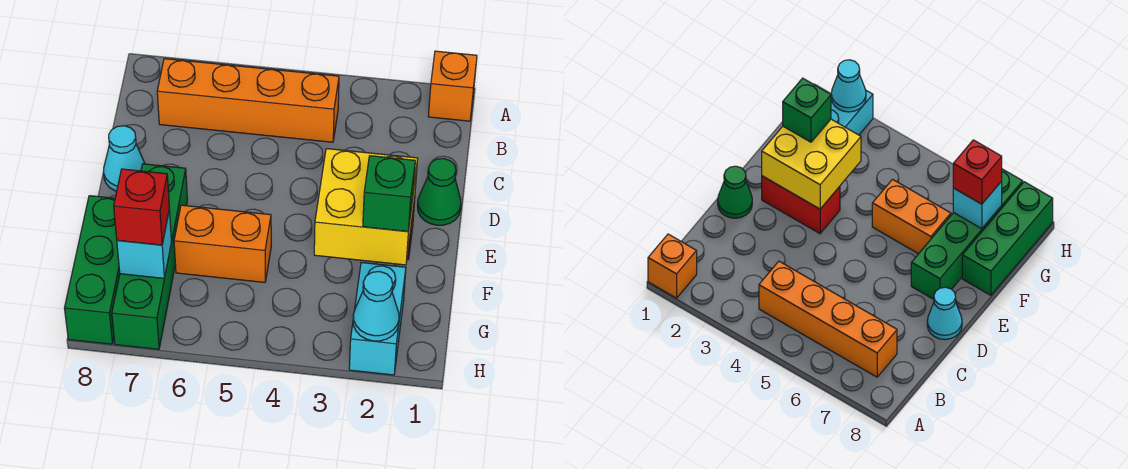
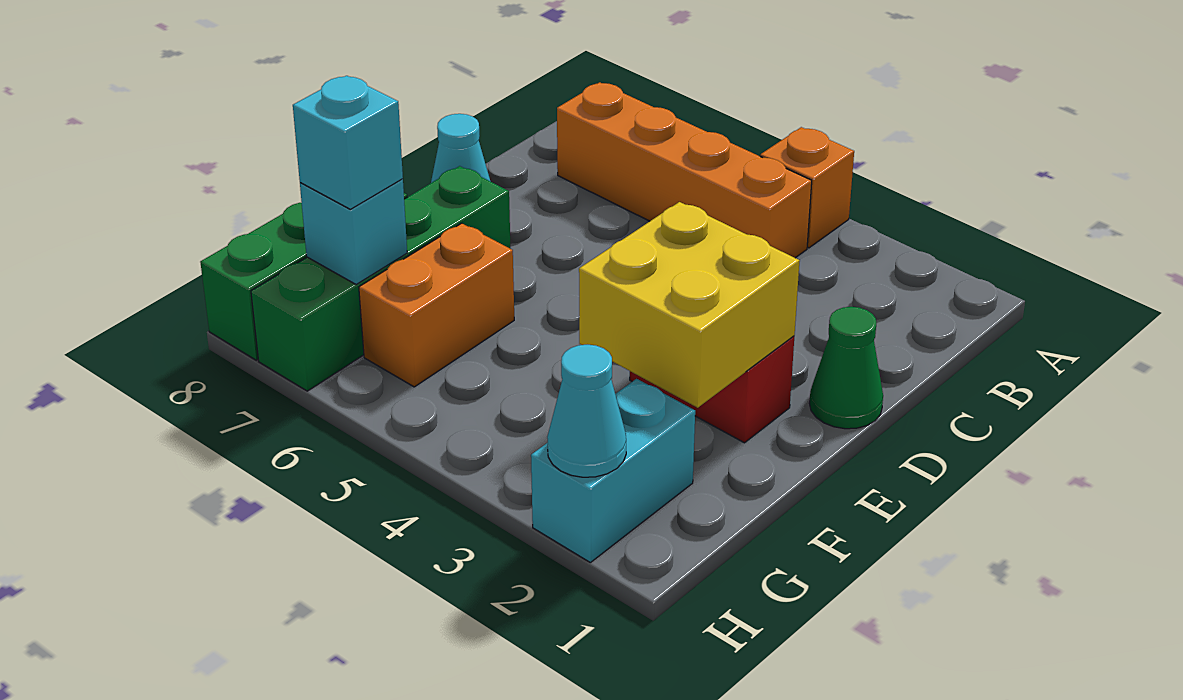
orange brick A1 level 1 -> orange brick A4 level 1
green brick F2 level 3 -> none
orange brick F5:F6 level 1 -> orange brick F6:G6 level 1
red brick G7 level 3 -> cyan brick G7 level 3

